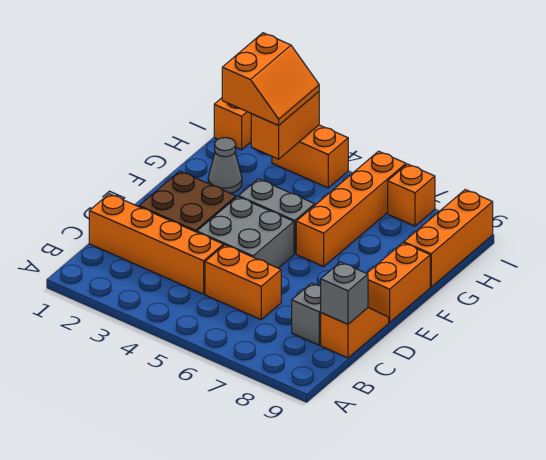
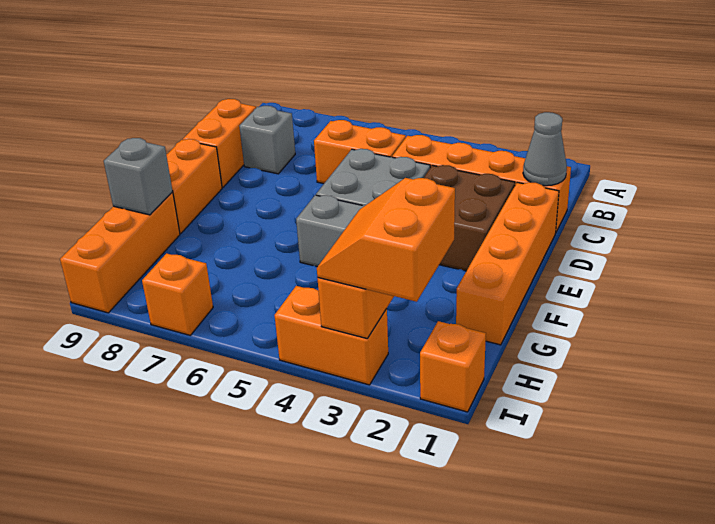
orange slope C9:D9 level 1 top C -> orange brick C9:D9 level 1
grey brick C9 level 2 -> grey brick G9 level 2
orange brick F6:I6 level 1 -> orange brick D1:G1 level 1
grey cone G2 level 1 -> grey cone C1 level 2

